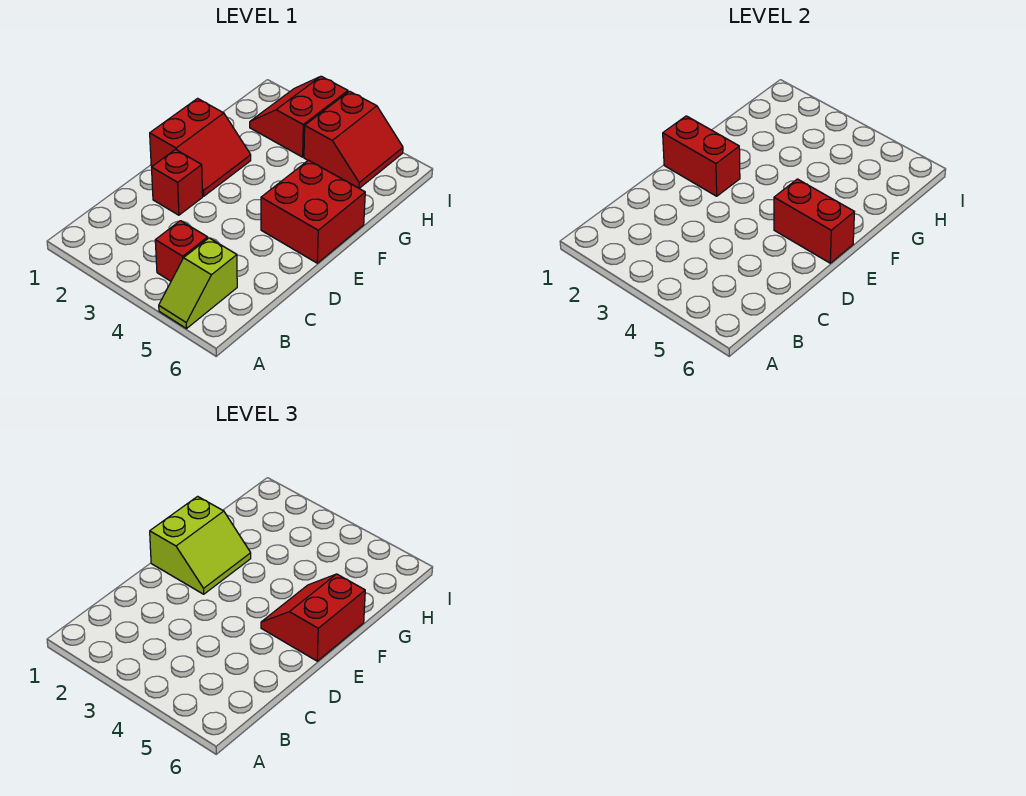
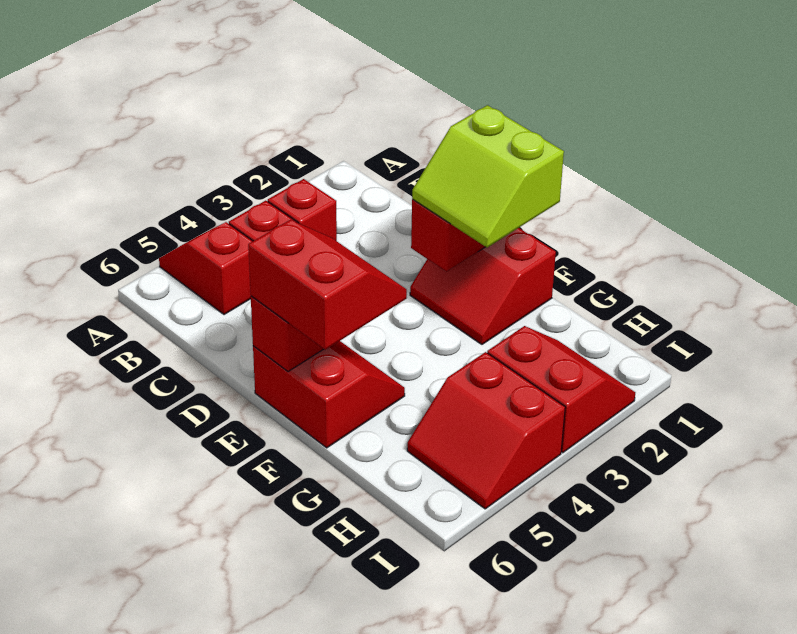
lime slope A5:B5 level 1 top B -> red slope A5:B5 level 1 top B
red brick D2 level 1 -> red brick B3 level 1
red brick E5:F6 level 1 -> red slope E5:F6 level 1 top 6

